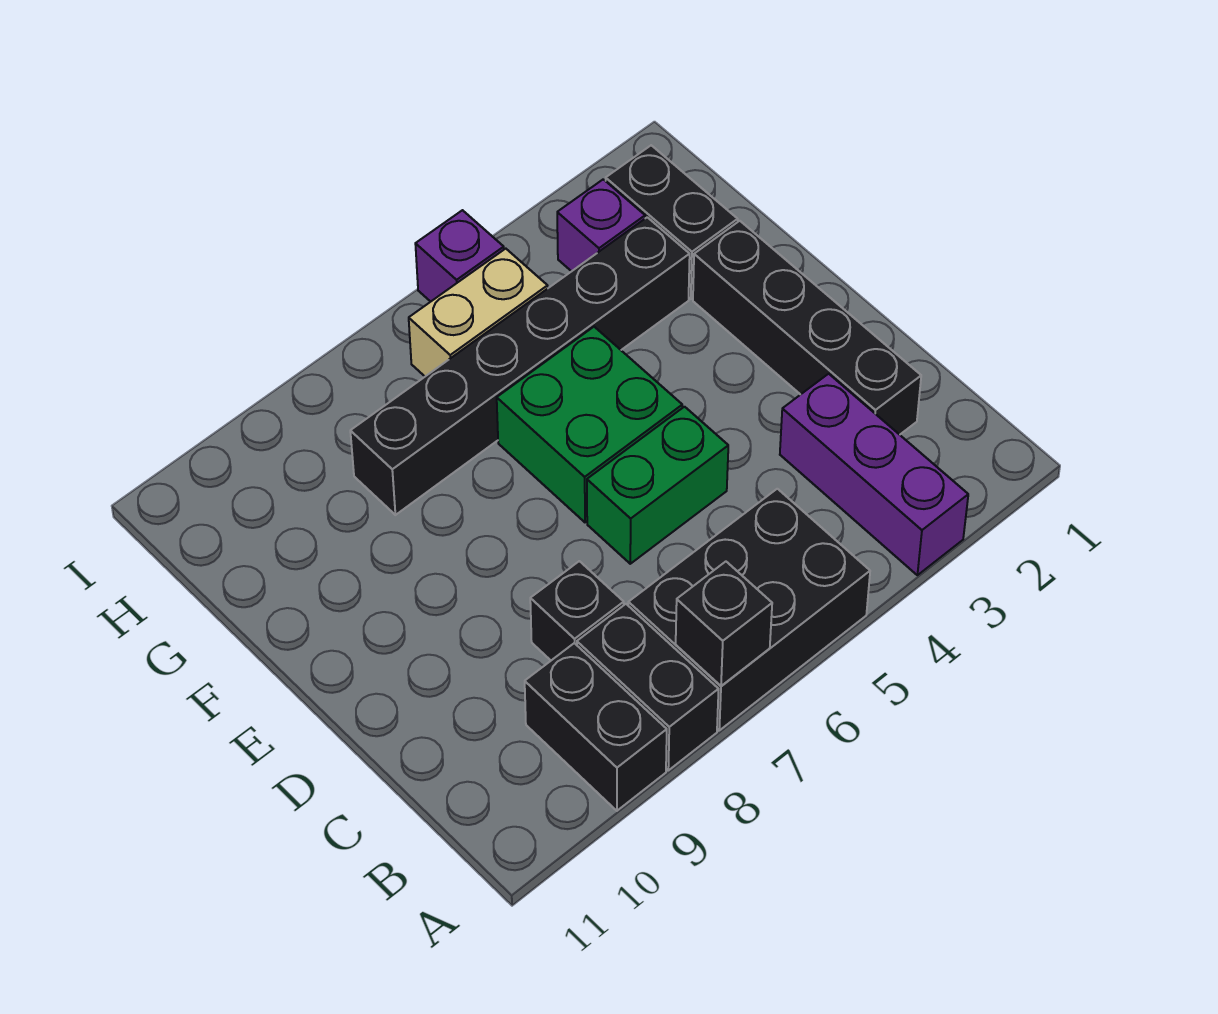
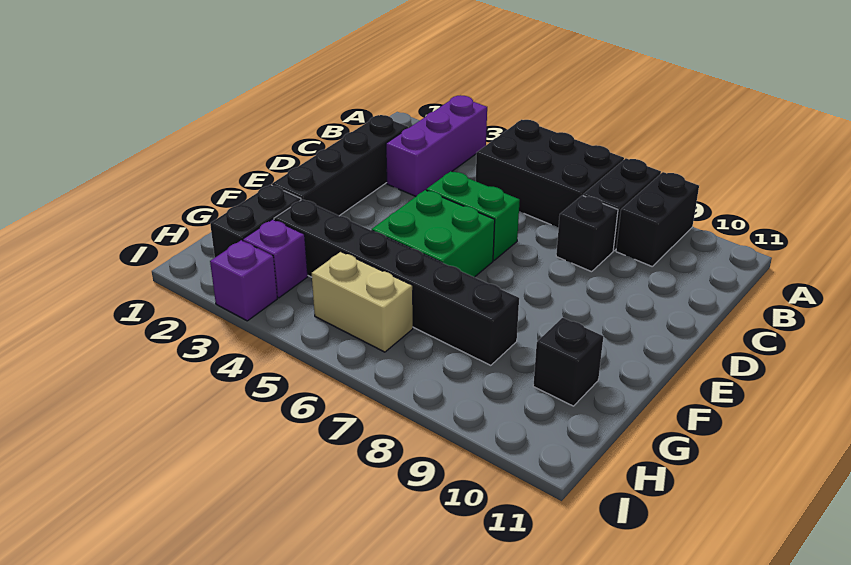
black brick A7 level 2 -> black brick G10 level 1
purple brick I5 level 1 -> purple brick I3 level 1

